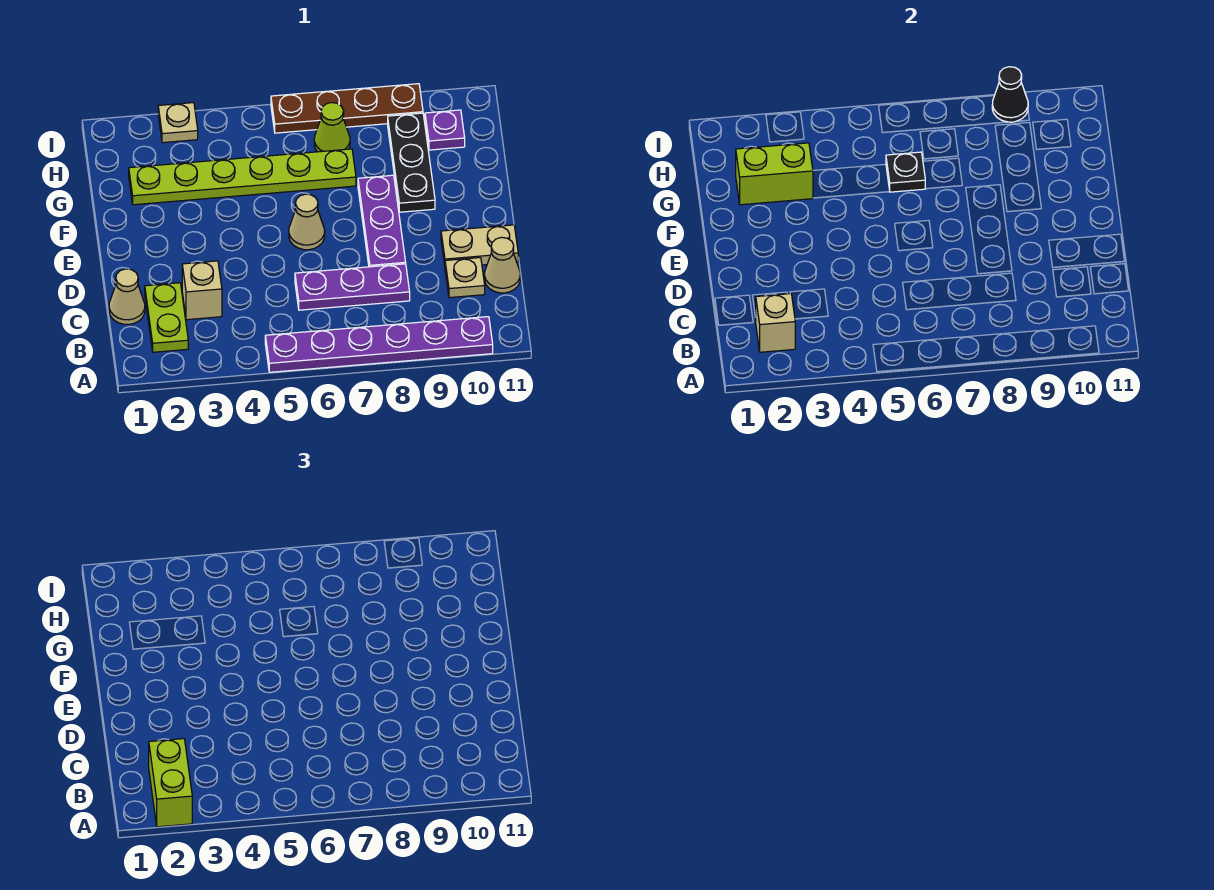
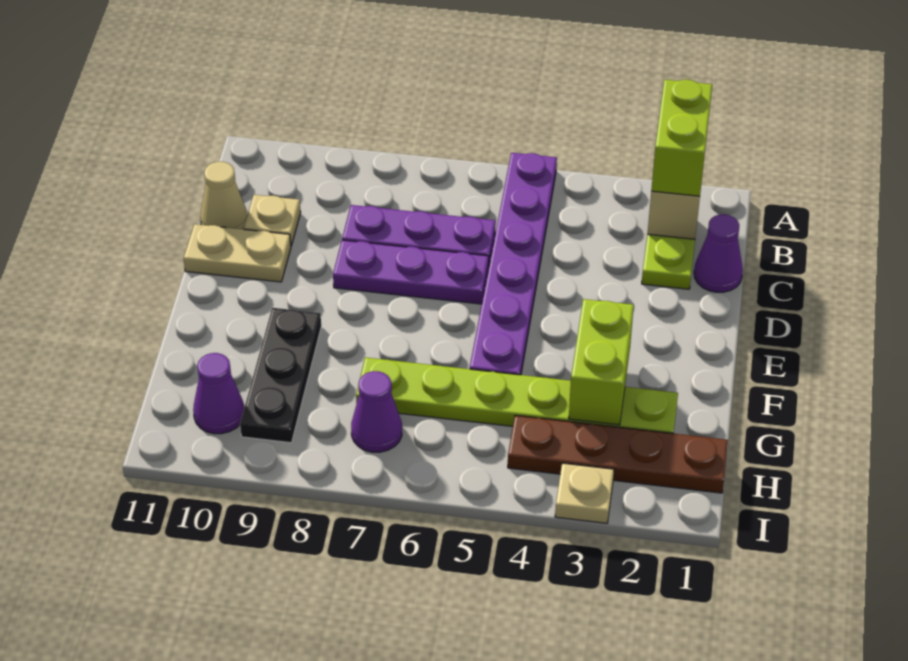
purple plate A5:A10 level 1 -> purple plate A5:F5 level 1
tan cone C1 level 1 -> purple cone C1 level 1
tan brick C3 level 1 -> none
purple plate D8:F8 level 1 -> purple plate D6:D8 level 1
tan cone E6 level 1 -> none
lime brick G2:G3 level 2 -> lime brick F3:G3 level 2
black plate G6 level 2 -> none
lime cone H7 level 1 -> purple cone H7 level 1
purple plate H10 level 1 -> purple cone H10 level 1
brown plate I6:I9 level 1 -> brown plate H1:H4 level 1
black cone I9 level 2 -> none

